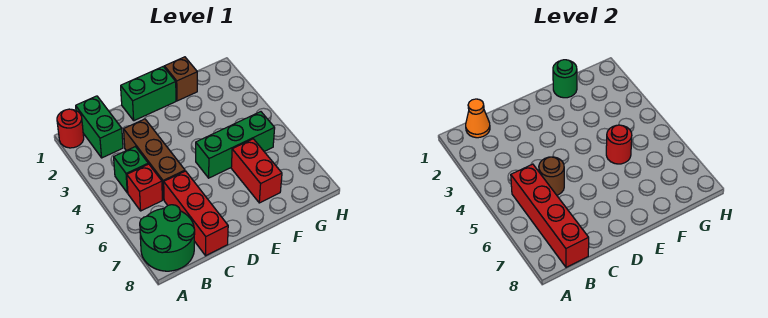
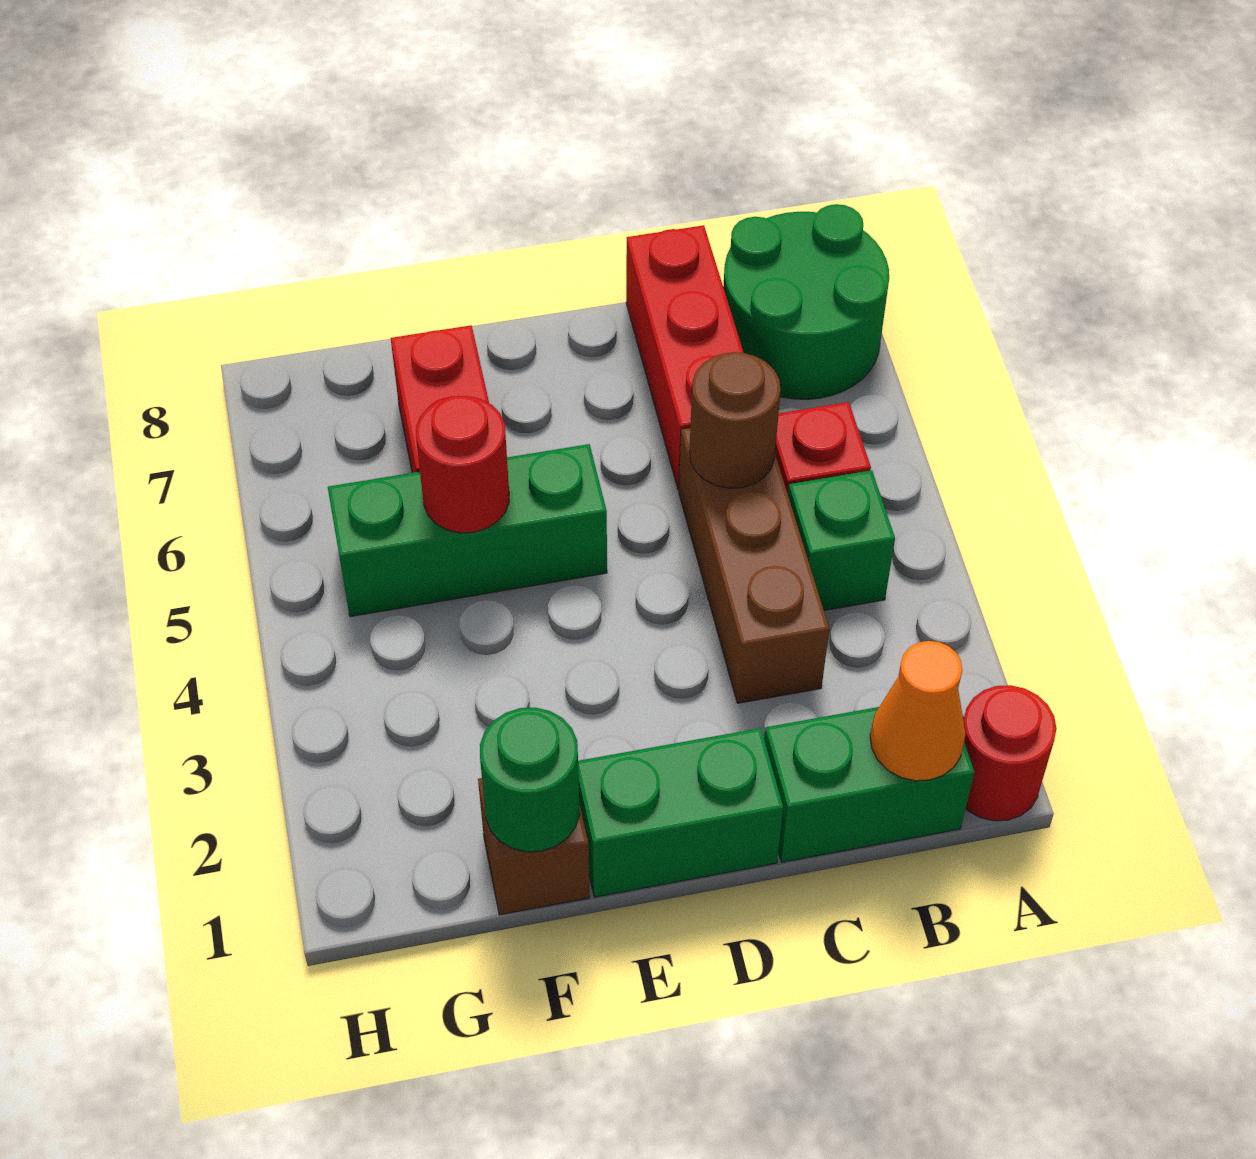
green brick B1:B2 level 1 -> green brick B1:C1 level 1
red brick B5:B8 level 2 -> none

